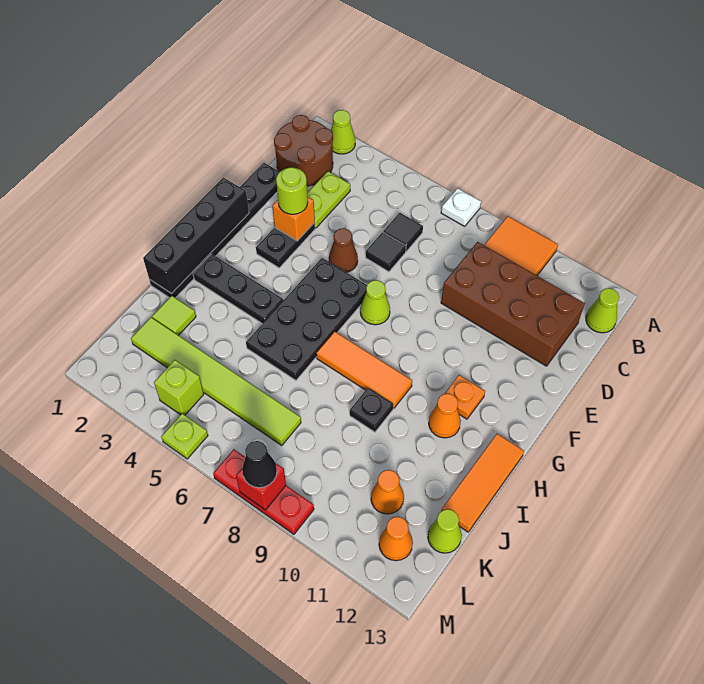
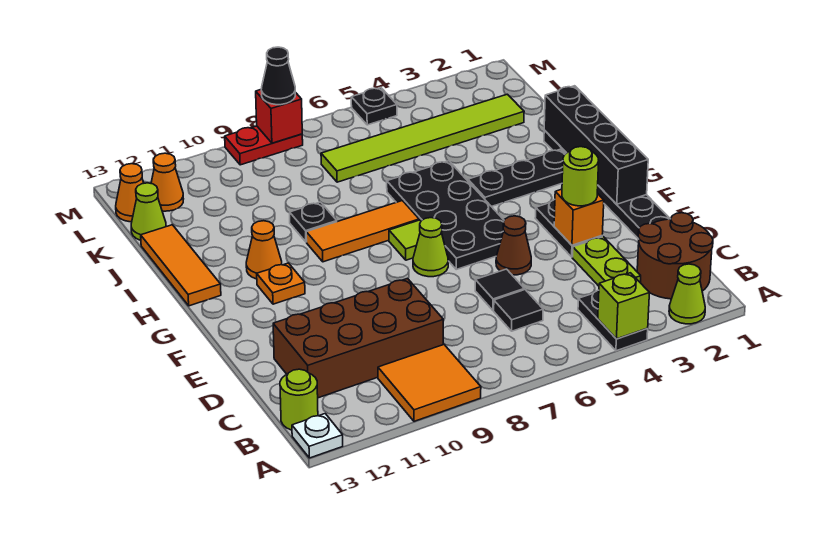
none -> black plate A4:B4 level 1
white plate A7 level 1 -> white plate A13 level 1
lime cone B13 level 1 -> lime round brick B13 level 1
lime tile J2 level 1 -> lime tile G7 level 1
orange cone K11 level 1 -> orange cone L13 level 1
lime brick L4 level 1 -> lime brick A4 level 2
lime plate M5 level 1 -> black plate M5 level 1
red plate M7:M9 level 1 -> red plate M8:M9 level 1

